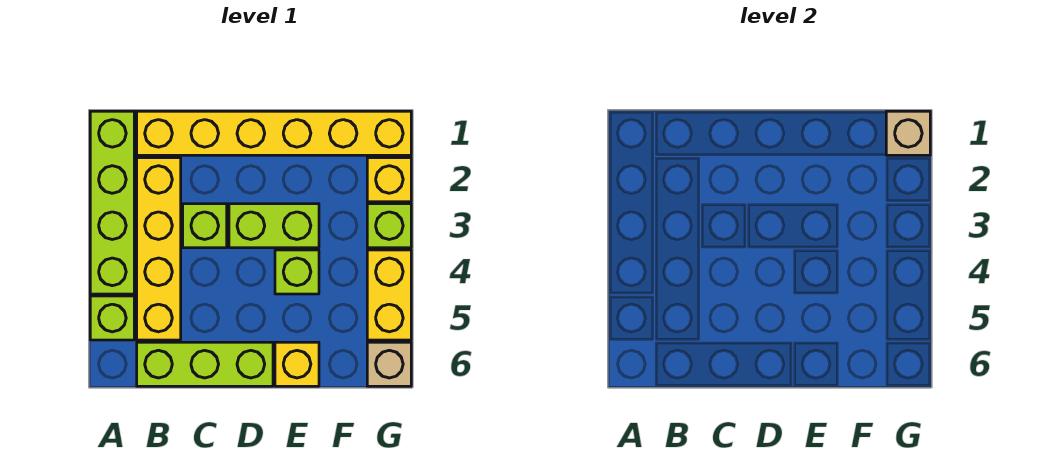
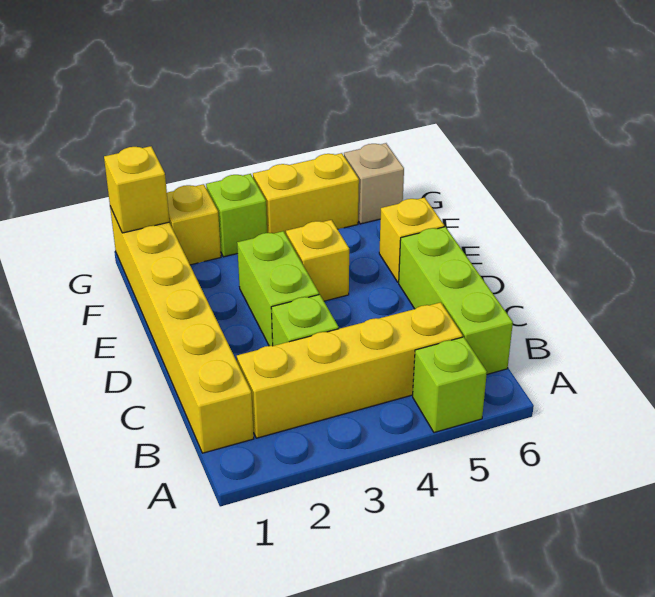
lime brick A1:A4 level 1 -> none
lime brick E4 level 1 -> yellow brick E4 level 1
tan brick G1 level 2 -> yellow brick G1 level 2

